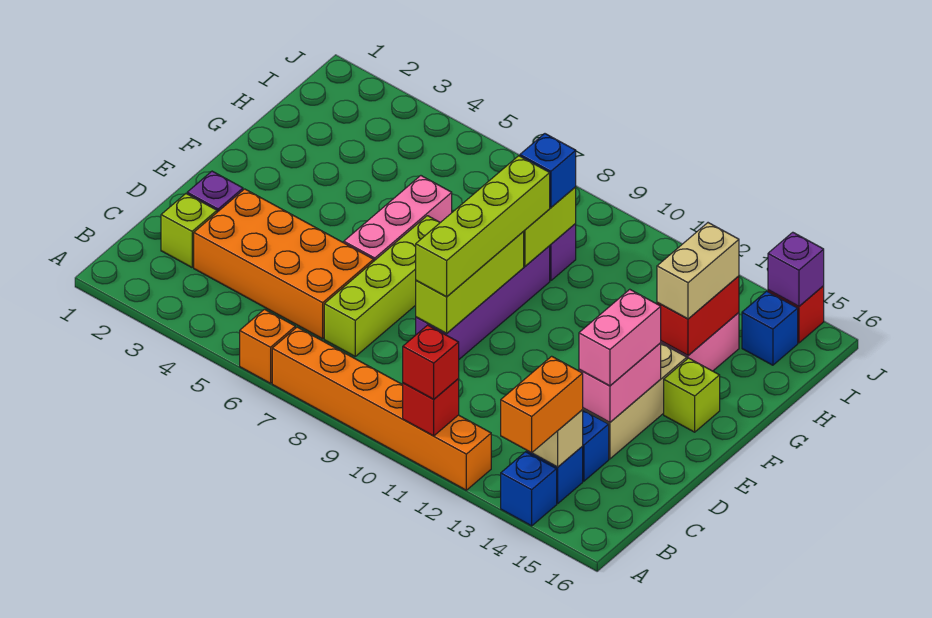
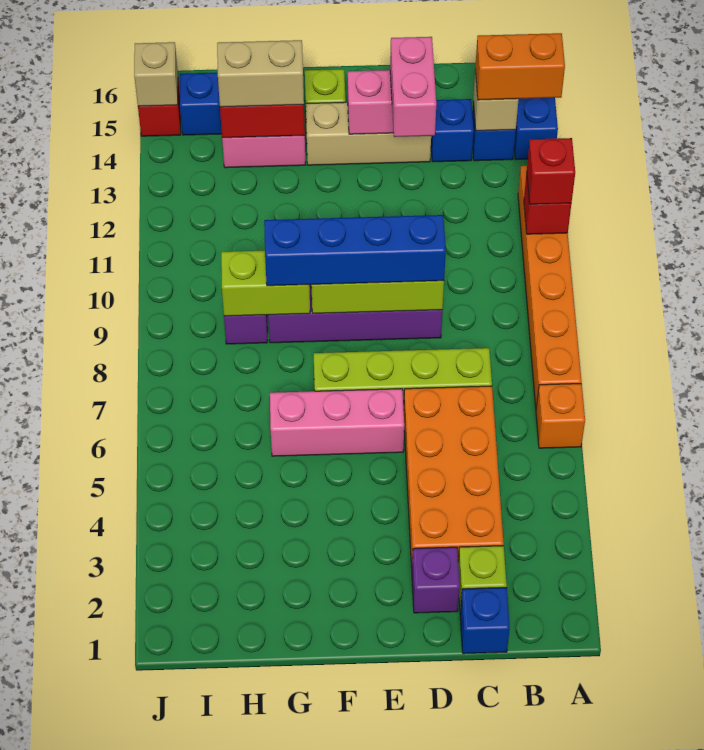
lime brick D9:G9 level 3 -> blue brick D9:G9 level 3
pink brick D14:E14 level 3 -> pink brick D13:D14 level 3
blue brick H9 level 3 -> blue brick C1 level 1
purple brick J15 level 2 -> tan brick J15 level 2

